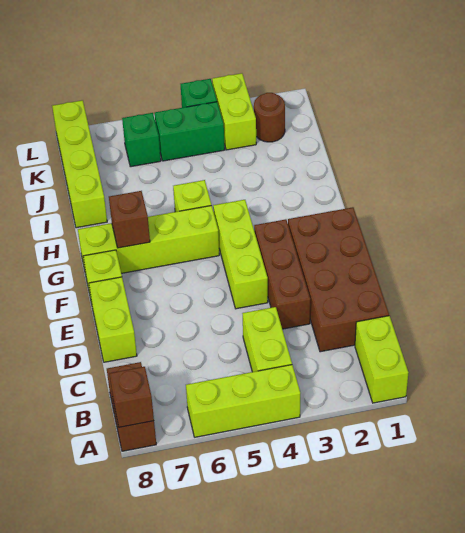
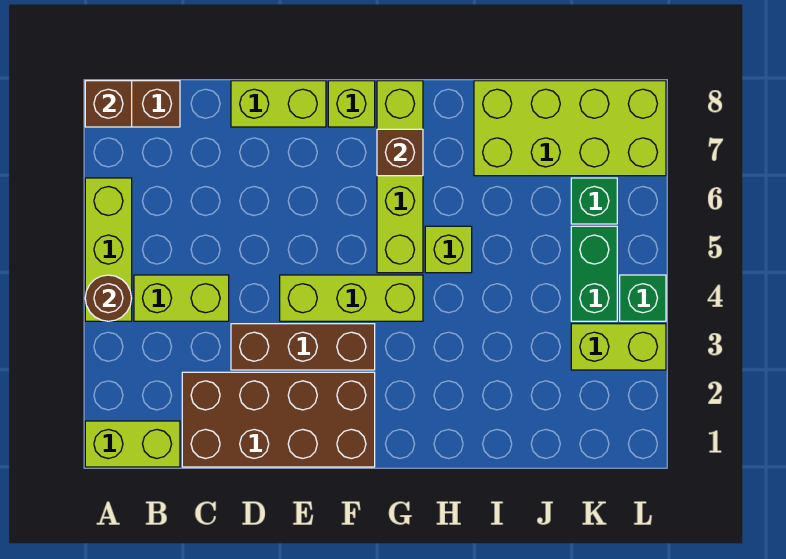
lime brick I8:L8 level 1 -> lime brick I7:L8 level 1
brown round brick K2 level 1 -> brown round brick A4 level 2

